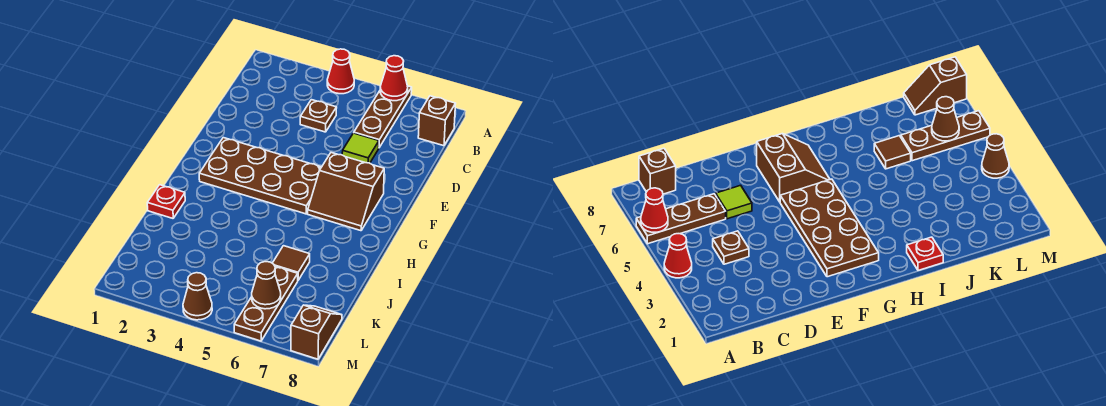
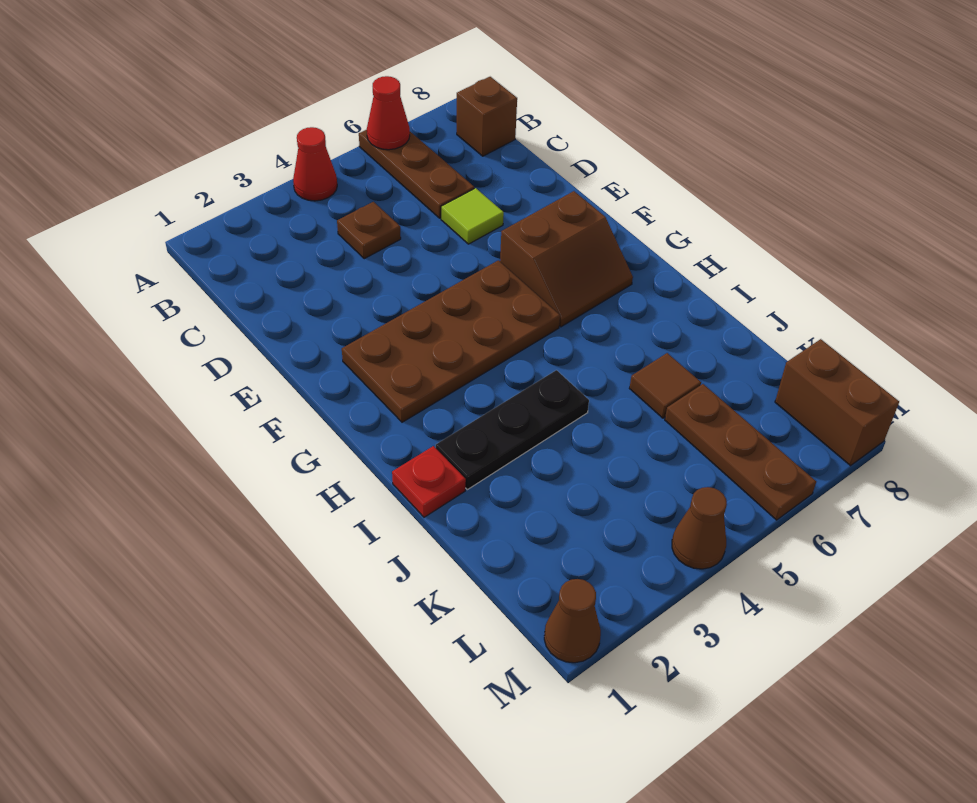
none -> black plate I2:I4 level 1
brown cone L6 level 2 -> brown cone M1 level 1
brown slope L8:M8 level 1 top M -> brown brick L8:M8 level 1

